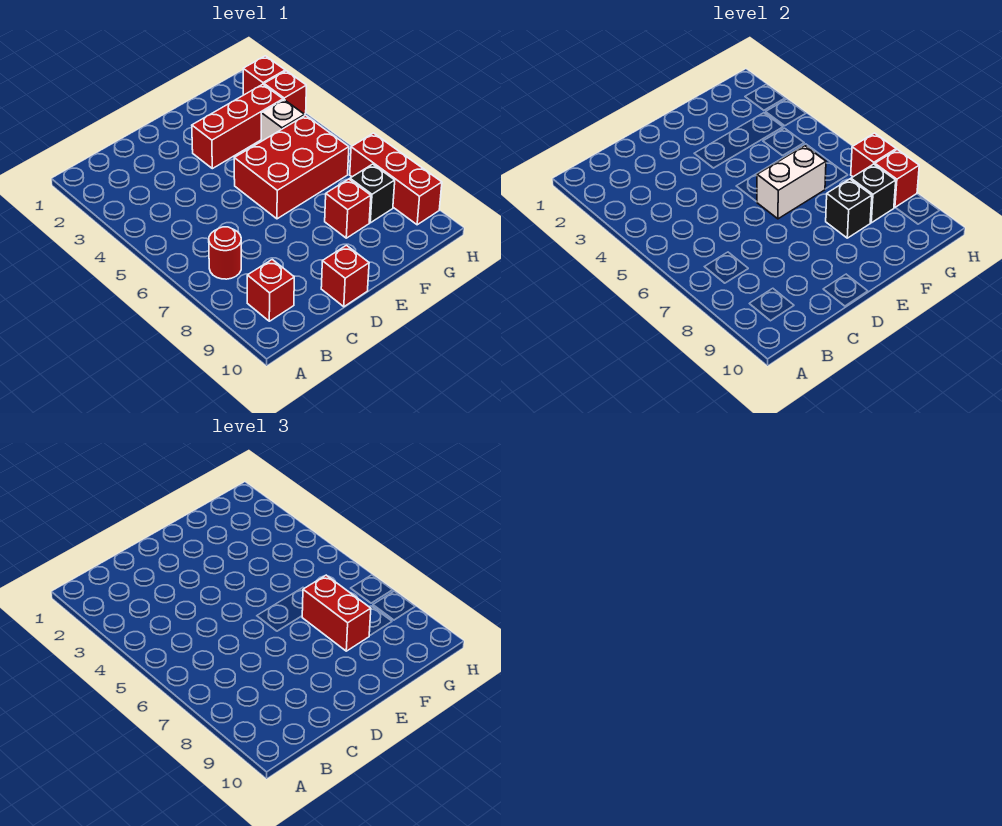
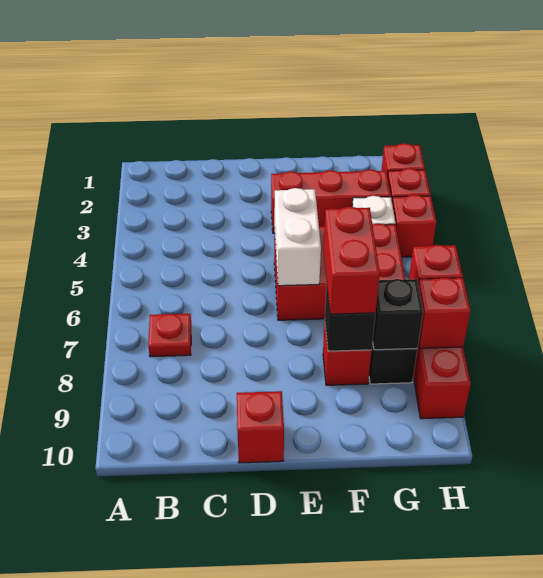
red round brick B7 level 1 -> red plate B7 level 1
red brick B9 level 1 -> red brick H4 level 1
white brick E6:F6 level 2 -> white brick E5:E6 level 2

